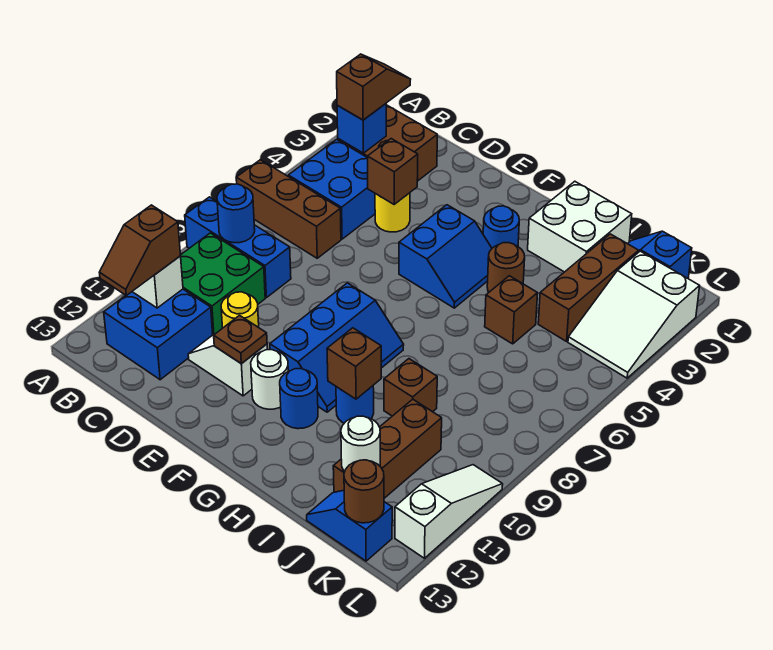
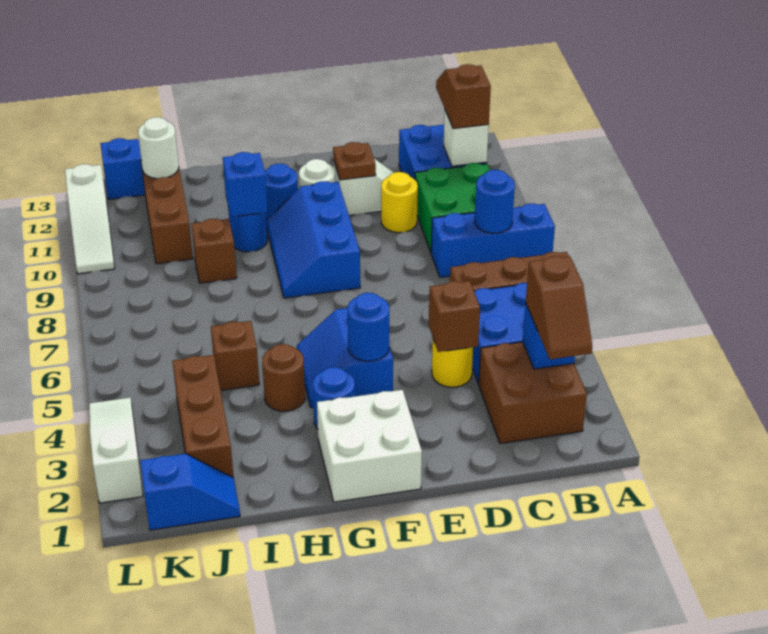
none -> blue round brick F4 level 2
white brick H1:I2 level 1 -> white brick F1:G2 level 1
brown brick H10 level 2 -> blue brick H10 level 2
white slope K2:L4 level 1 top 2 -> white slope L2:L4 level 1 top 2
brown round brick K13 level 2 -> none

